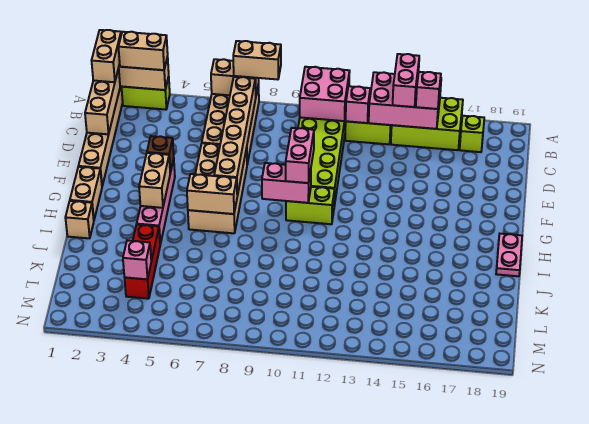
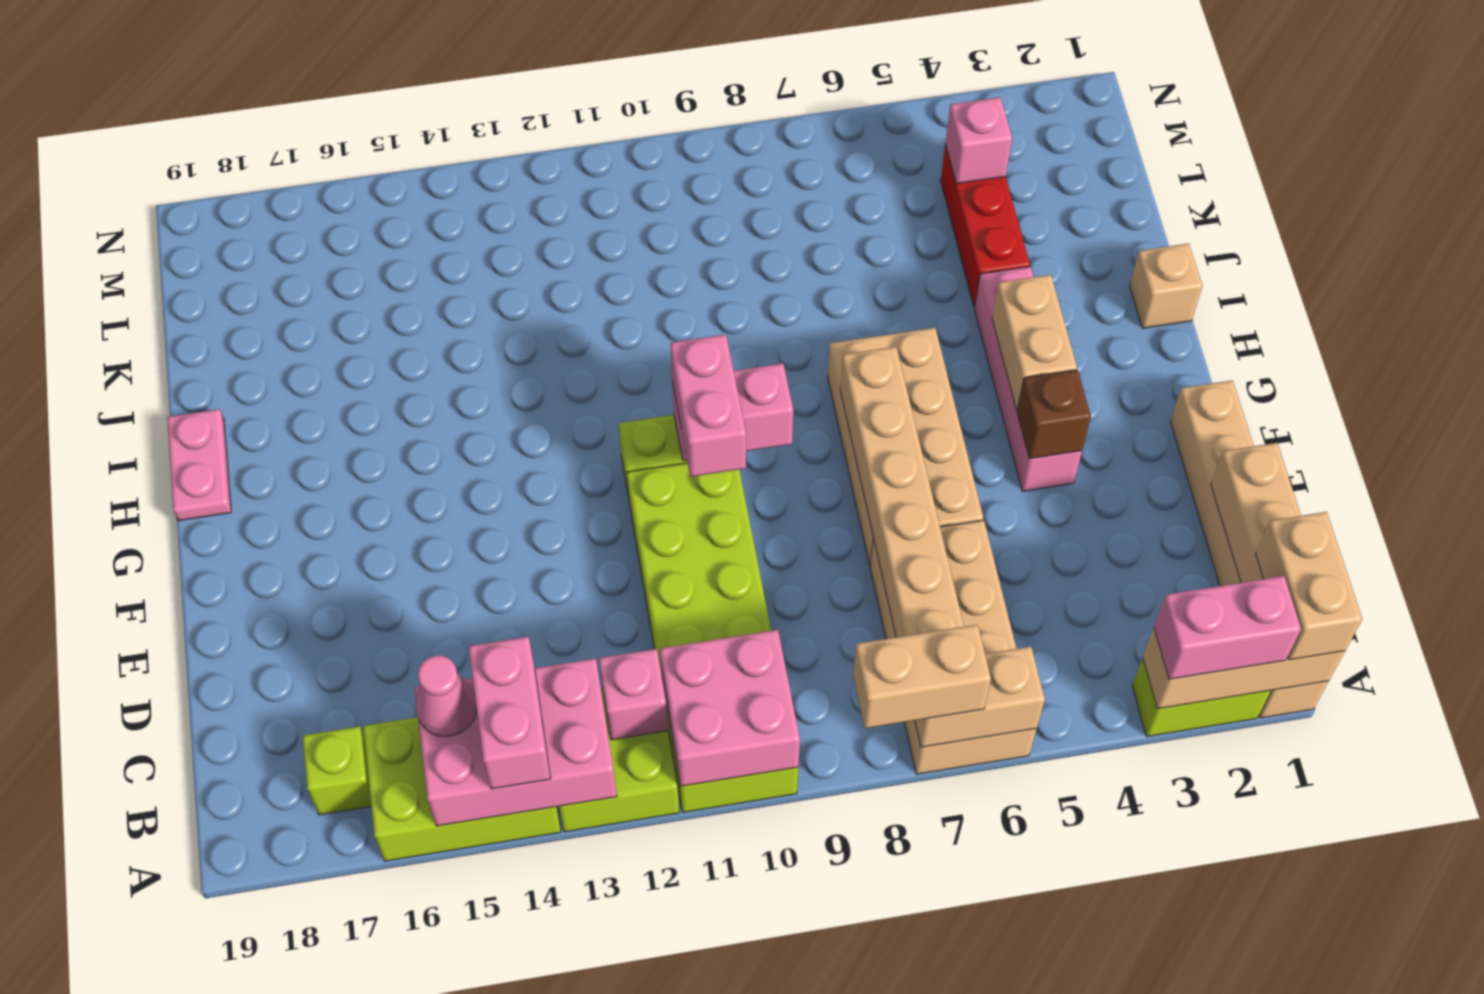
tan brick A2:A3 level 3 -> pink brick A2:A3 level 3
pink brick B15 level 3 -> pink cone B15 level 3
tan brick G1:H1 level 1 -> none
tan brick H6:H7 level 2 -> none

